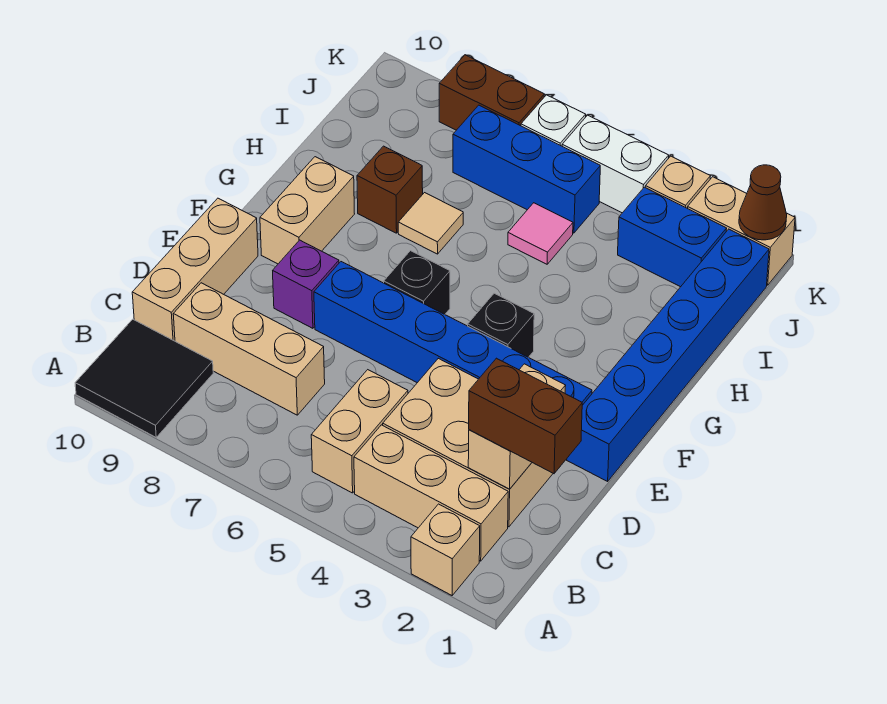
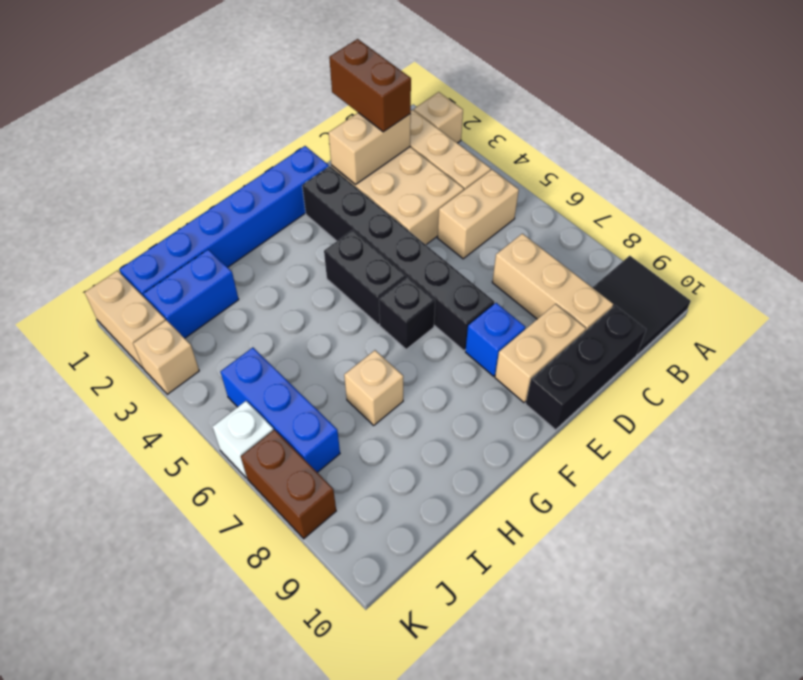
tan brick C10:E10 level 1 -> black brick C10:E10 level 1
blue brick E2:E7 level 1 -> black brick E2:E7 level 1
purple brick E8 level 1 -> blue brick E8 level 1
black brick F4 level 1 -> black brick F4:F5 level 1
tan brick F9:G9 level 1 -> tan brick D9:E9 level 1
tan tile H7 level 1 -> tan brick H7 level 1
brown brick H8 level 1 -> none
pink tile I5 level 1 -> none
blue brick J2:J3 level 1 -> blue brick I2:J2 level 1
brown cone K1 level 2 -> none
white brick K4:K5 level 1 -> none

